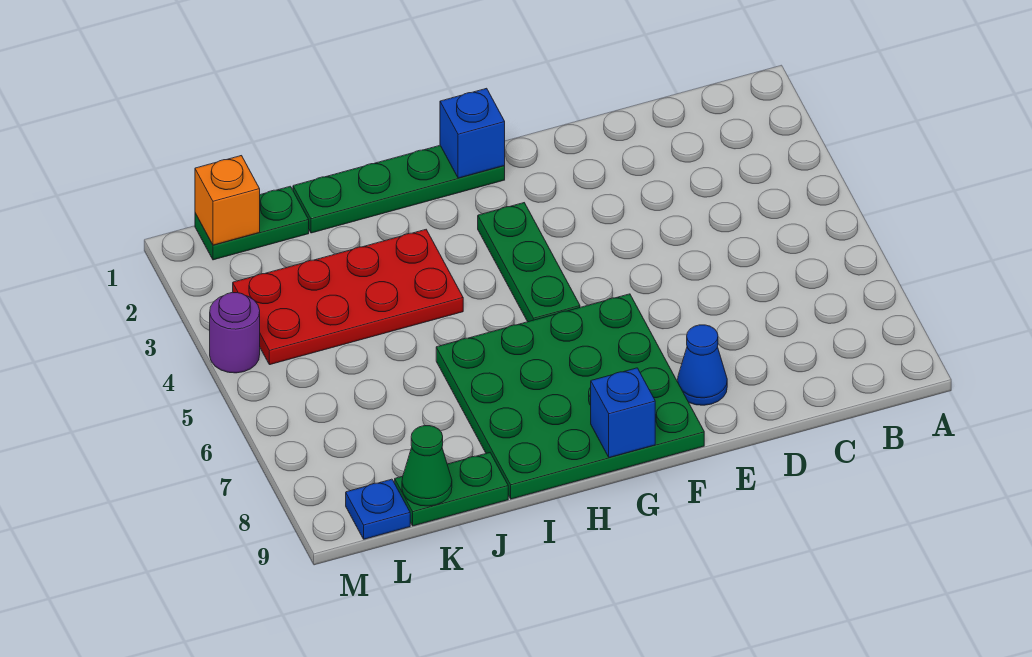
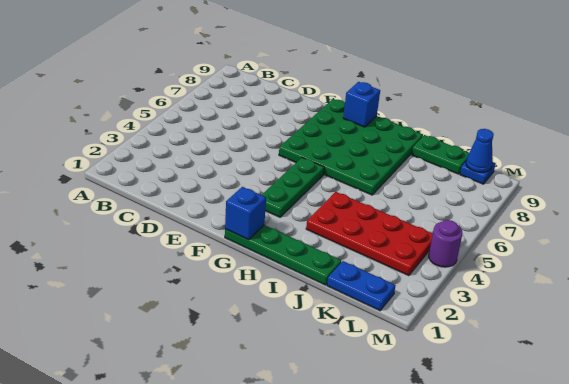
blue cone E8 level 1 -> blue cone L9 level 2
green plate K1:L1 level 1 -> blue plate K1:L1 level 1
green cone K9 level 2 -> none
orange brick L1 level 2 -> none

